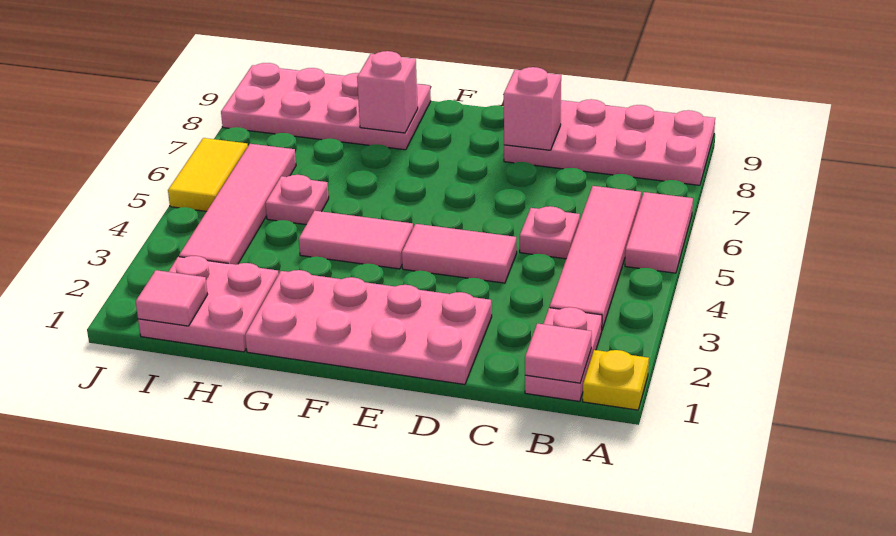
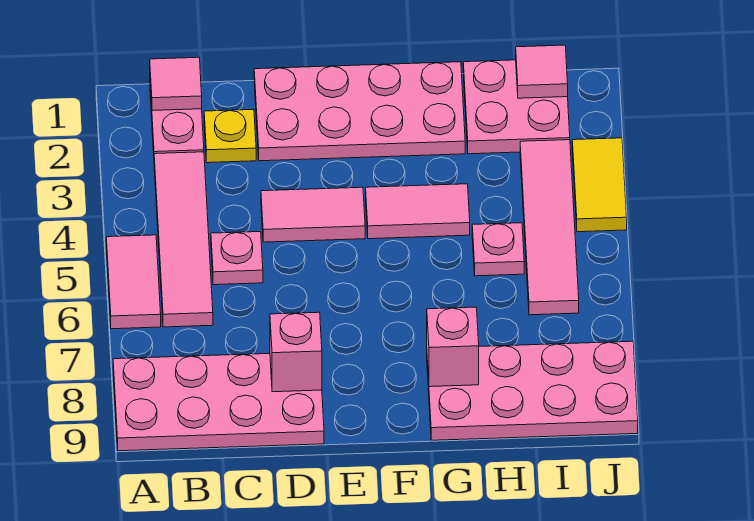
yellow plate A1 level 1 -> yellow plate C2 level 1
yellow tile J5:J6 level 1 -> yellow tile J3:J4 level 1

